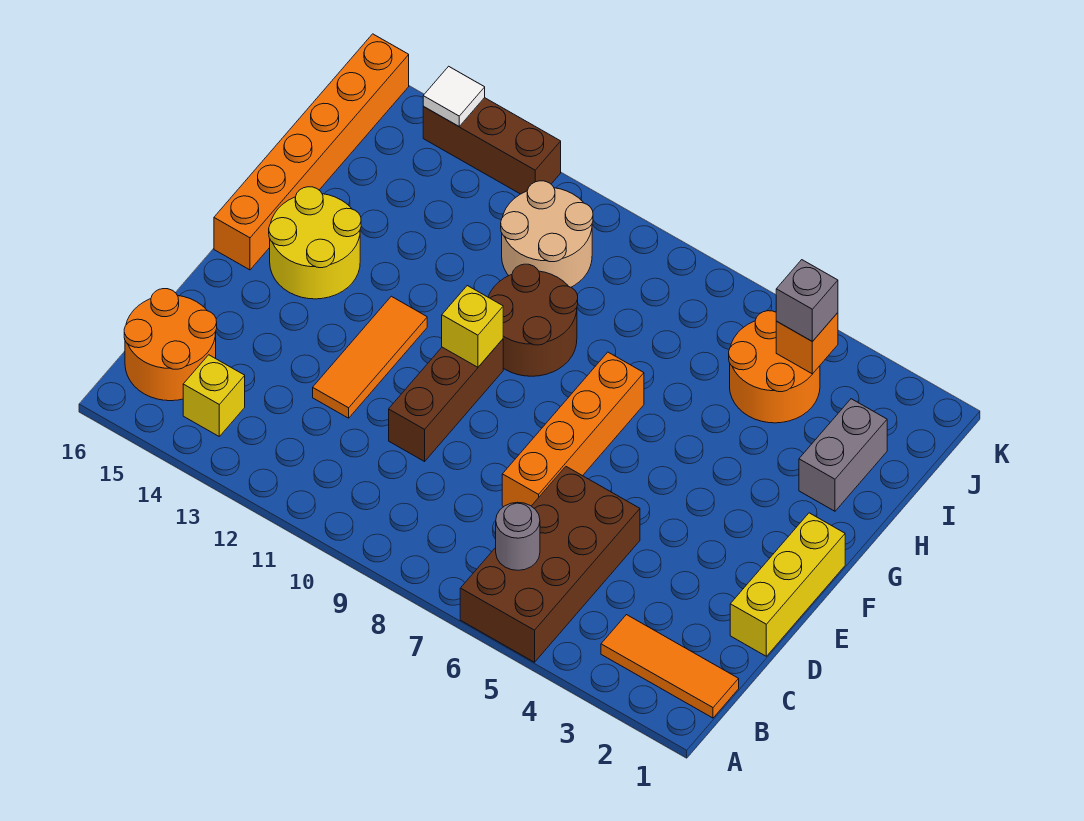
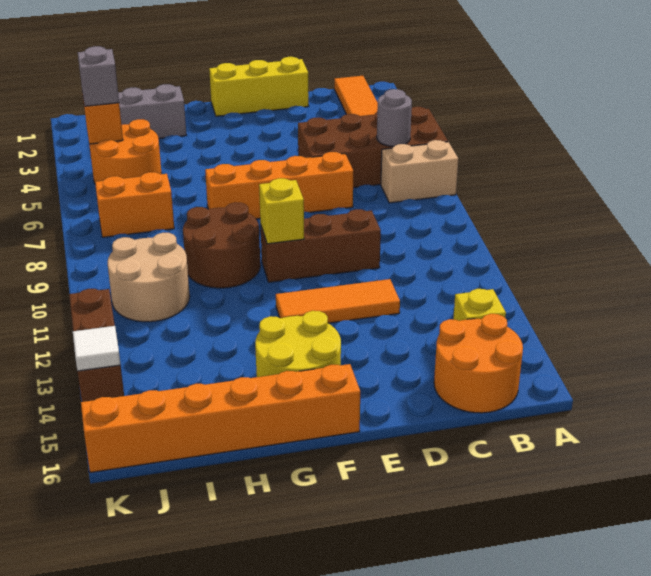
none -> tan brick A7:B7 level 1
none -> orange brick I7:J7 level 1

